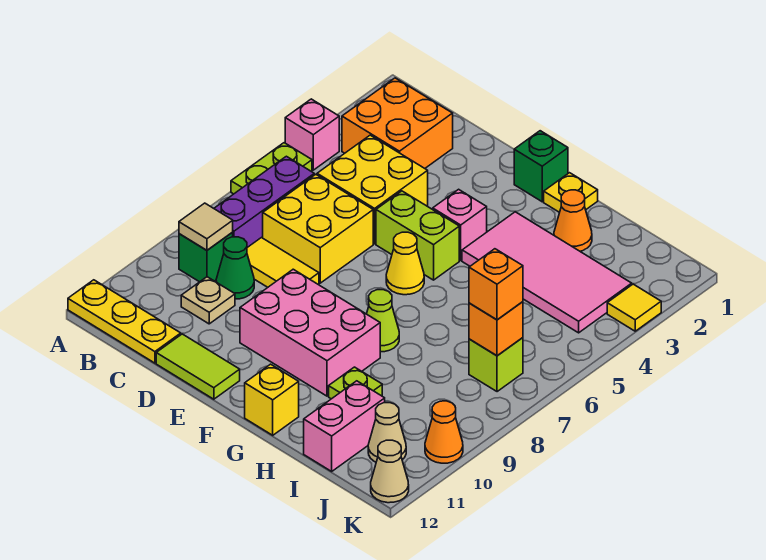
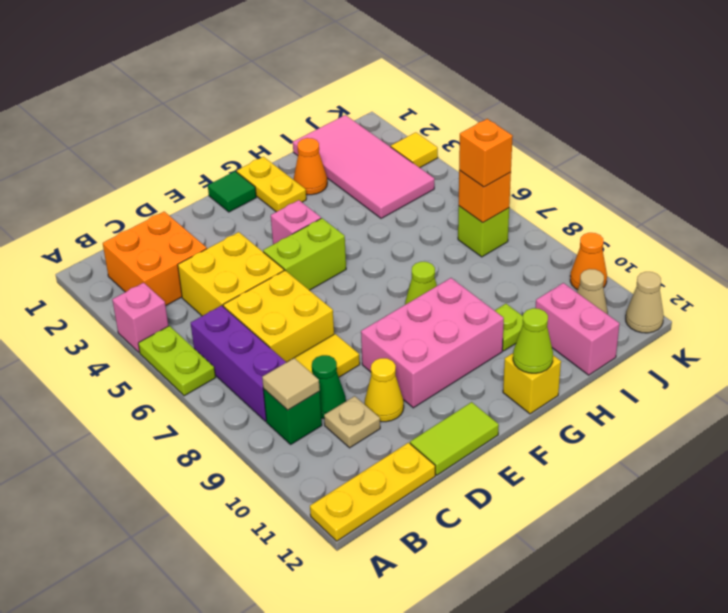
green brick F1 level 1 -> green tile F1 level 1
yellow cone F6 level 1 -> yellow cone D10 level 1
yellow plate G1 level 1 -> yellow plate G1:G2 level 1
pink tile G3:J4 level 1 -> pink tile I1:J4 level 1
none -> lime cone G12 level 2

